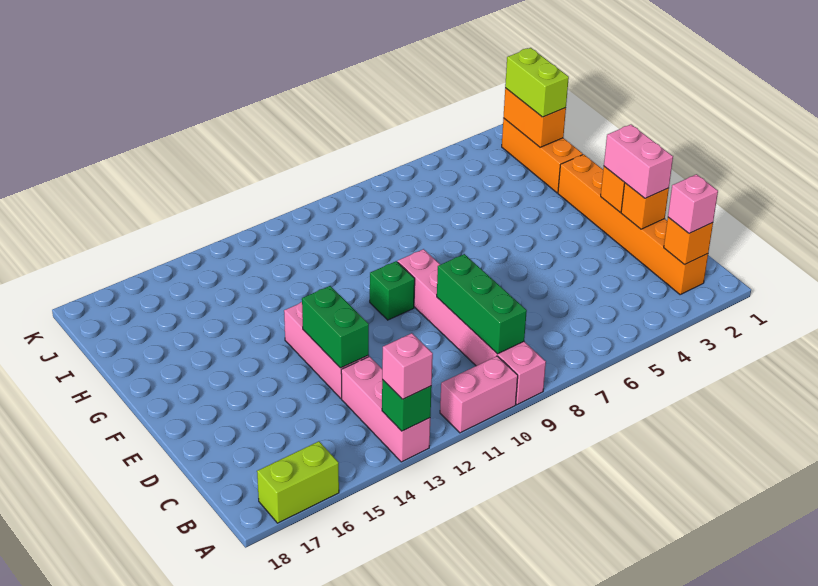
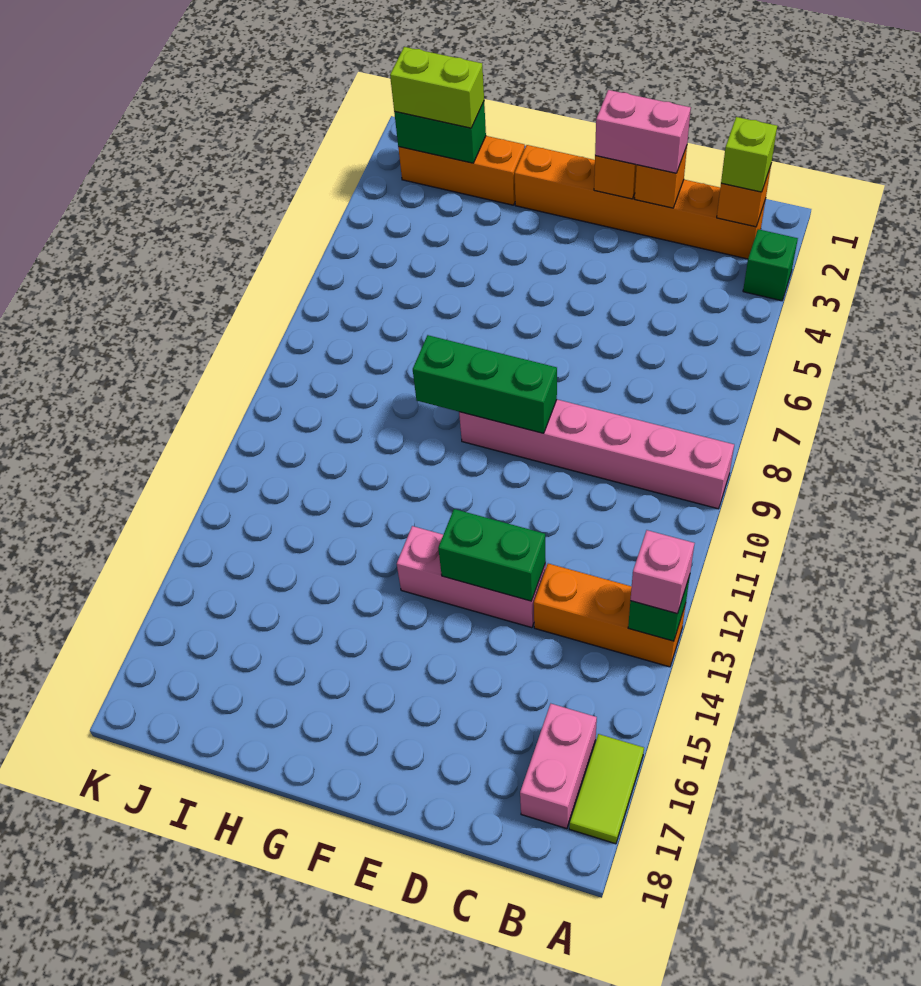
pink brick A10:A11 level 1 -> pink brick B16:B17 level 1
pink brick A13:C13 level 1 -> orange brick A13:C13 level 1
lime brick A16:A17 level 1 -> lime tile A16:A17 level 1
pink brick B2 level 3 -> lime brick B2 level 3
green brick B9:D9 level 2 -> green brick E9:G9 level 2
green brick F10 level 1 -> green brick A3 level 1
orange brick I2:J2 level 2 -> green brick I2:J2 level 2

